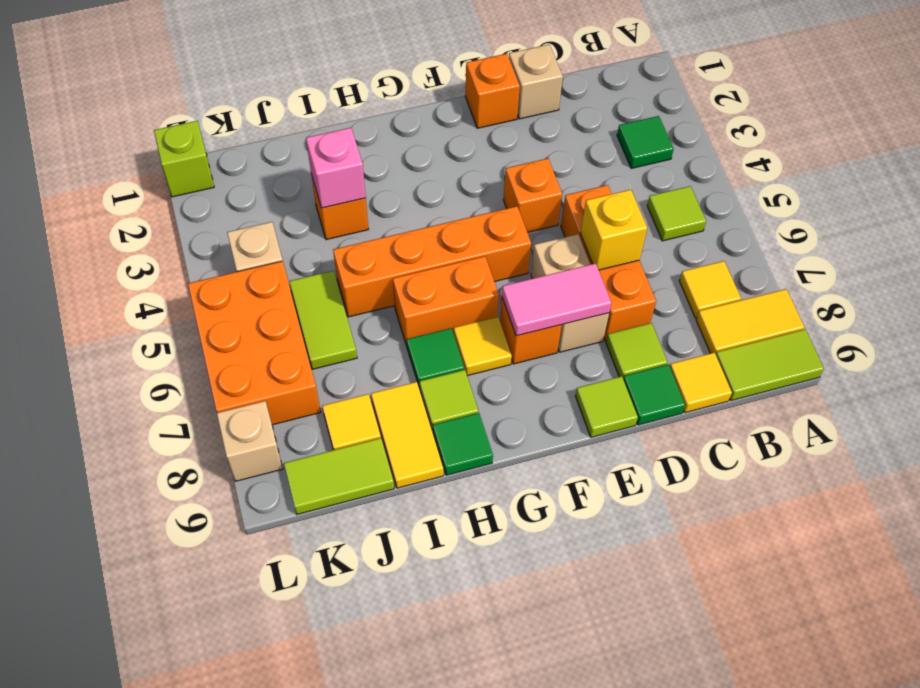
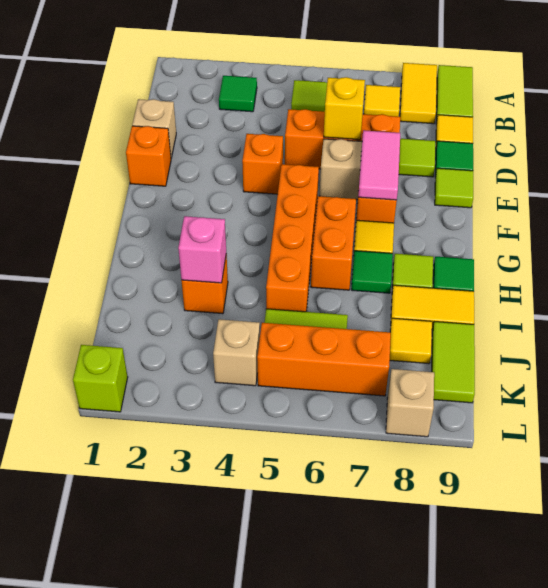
orange brick K5:L7 level 1 -> orange brick K5:K7 level 1

